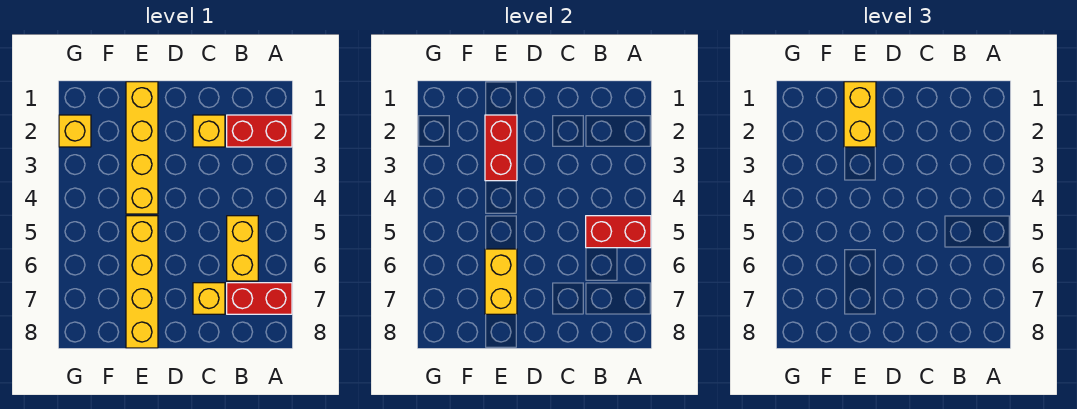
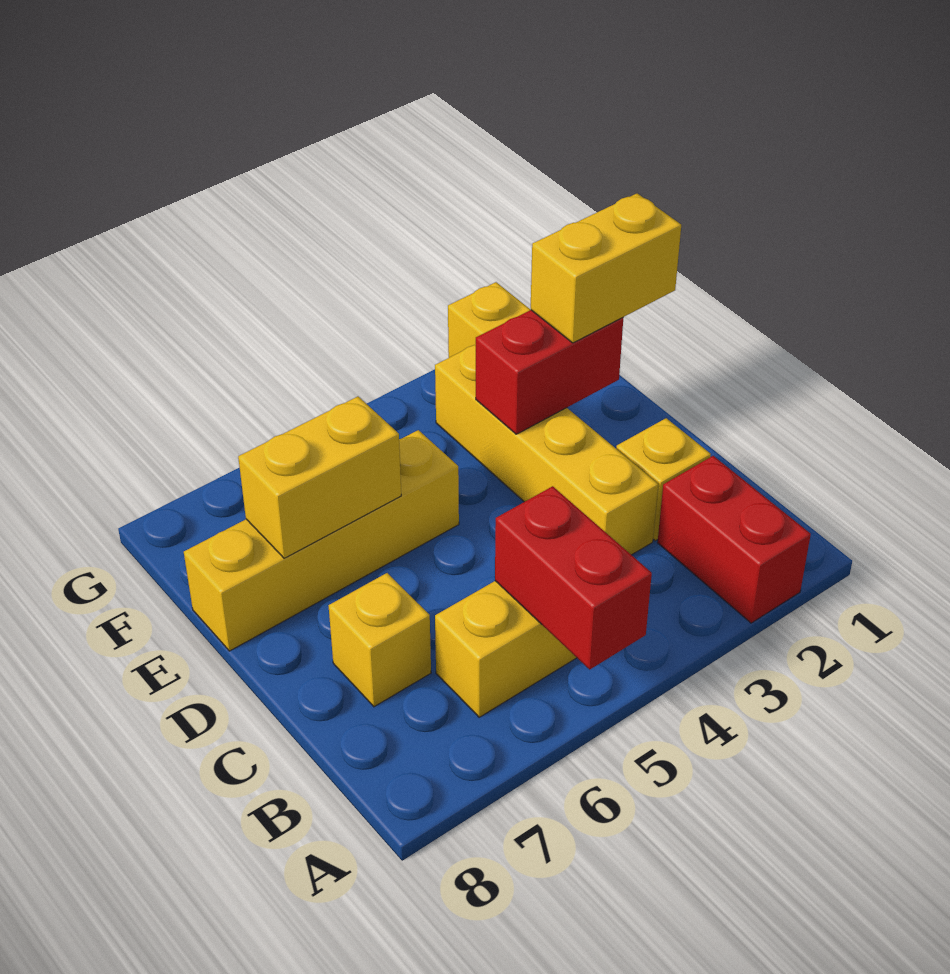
red brick A7:B7 level 1 -> none
yellow brick E1:E4 level 1 -> yellow brick C3:F3 level 1

